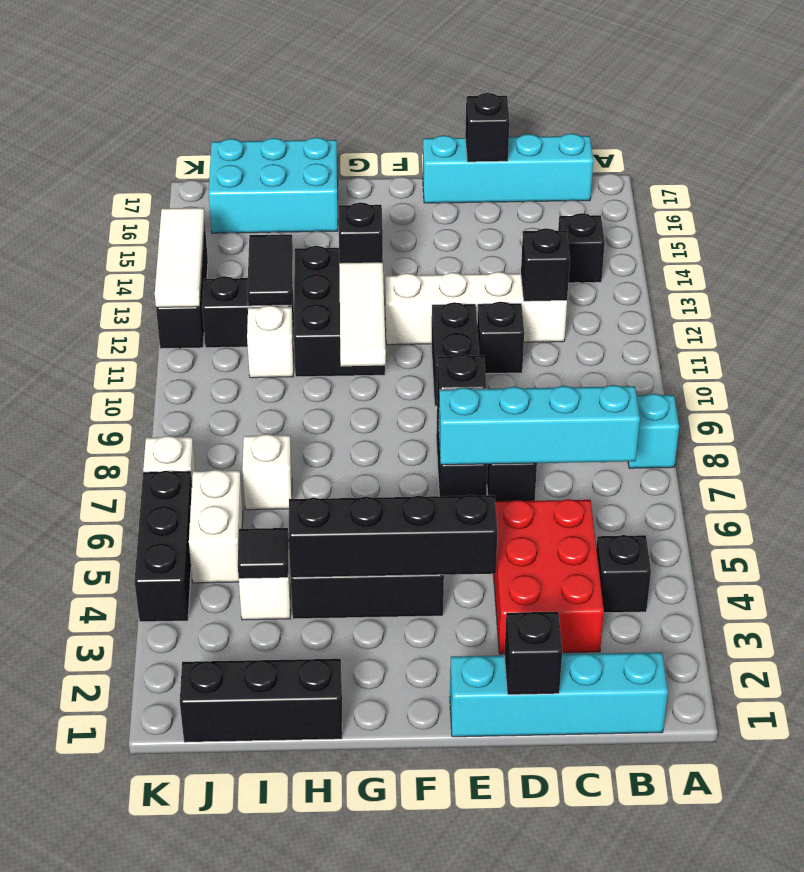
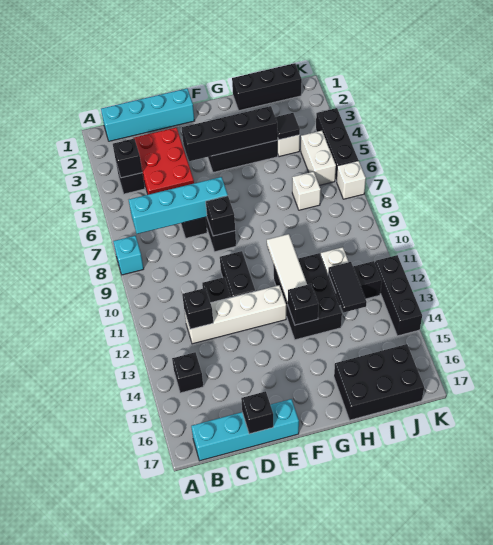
black brick D1 level 2 -> black brick B4 level 2
cyan brick H16:J17 level 1 -> black brick H16:J17 level 1
white tile K12:K14 level 2 -> none

